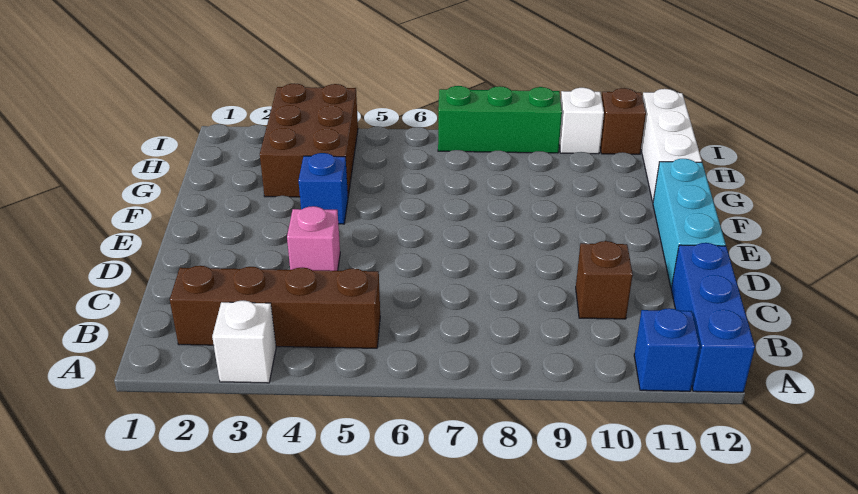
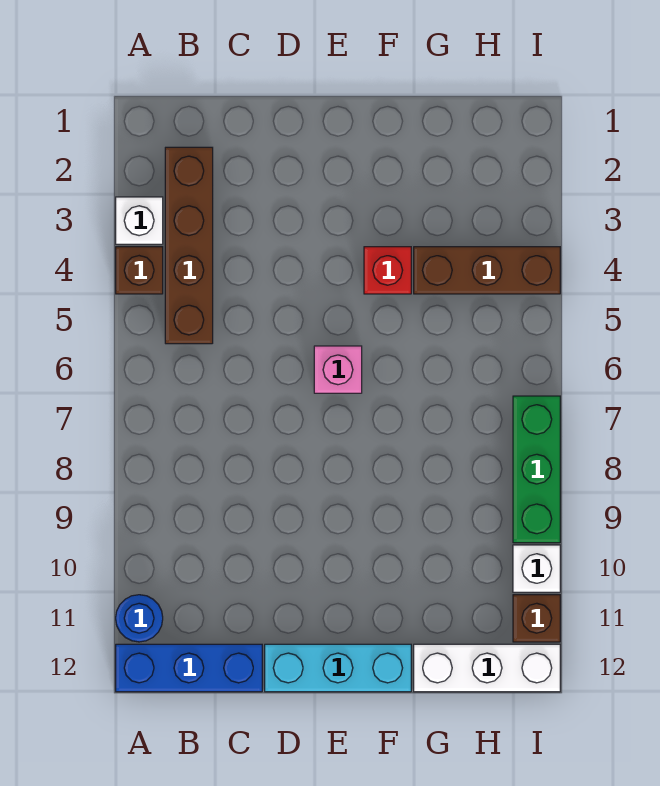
blue brick A11 level 1 -> blue round brick A11 level 1
brown brick C10 level 1 -> brown brick A4 level 1
pink brick D4 level 1 -> pink brick E6 level 1
blue brick F4 level 1 -> red brick F4 level 1
brown brick G3:I4 level 1 -> brown brick G4:I4 level 1

